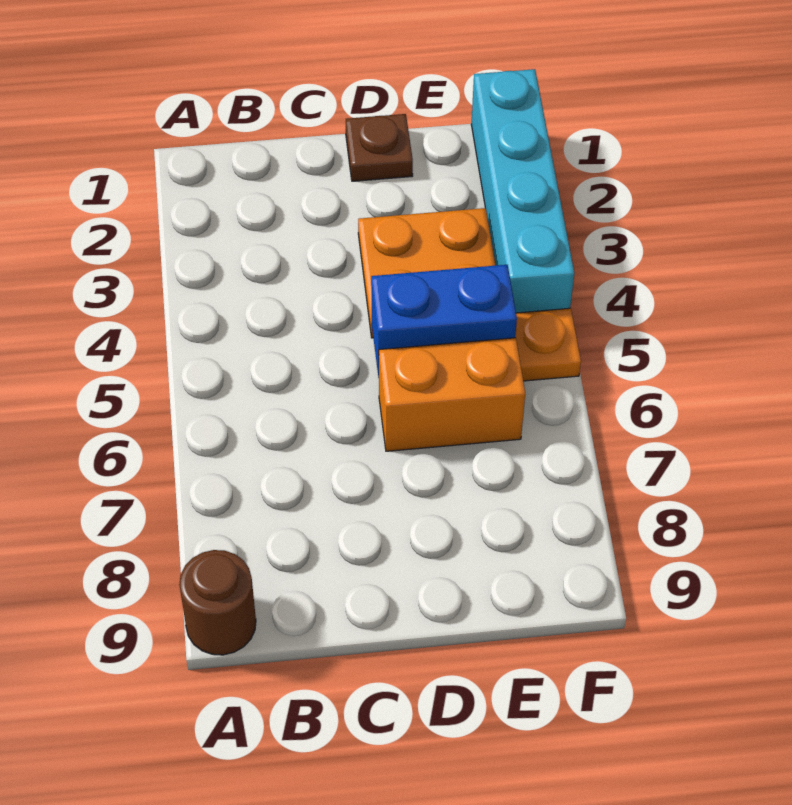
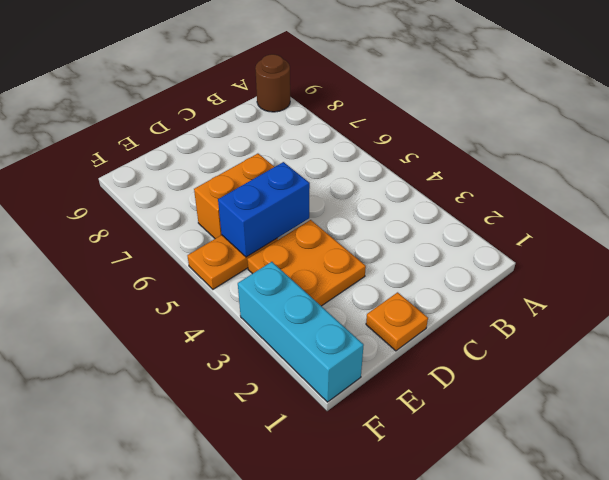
brown plate D1 level 1 -> orange plate D1 level 1
cyan brick F1:F4 level 1 -> cyan brick F1:F3 level 1

